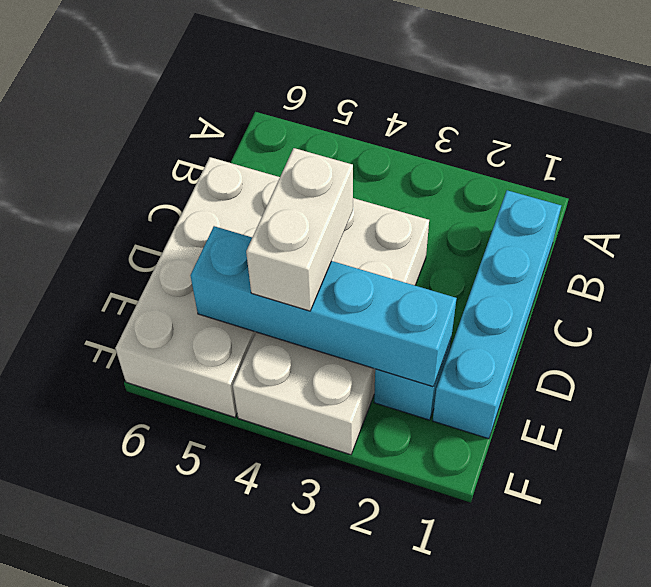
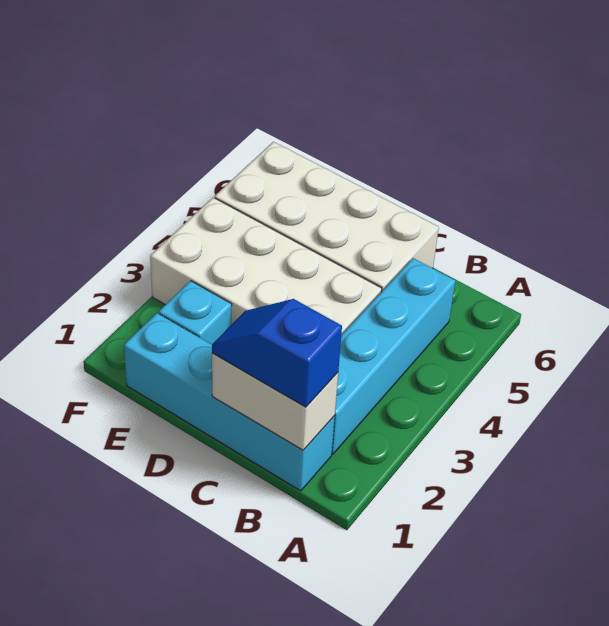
none -> blue slope B1:C1 level 3 top B
white brick D4:E4 level 3 -> white brick B1:C1 level 2
cyan brick E2:E5 level 2 -> cyan brick B2:B5 level 1

